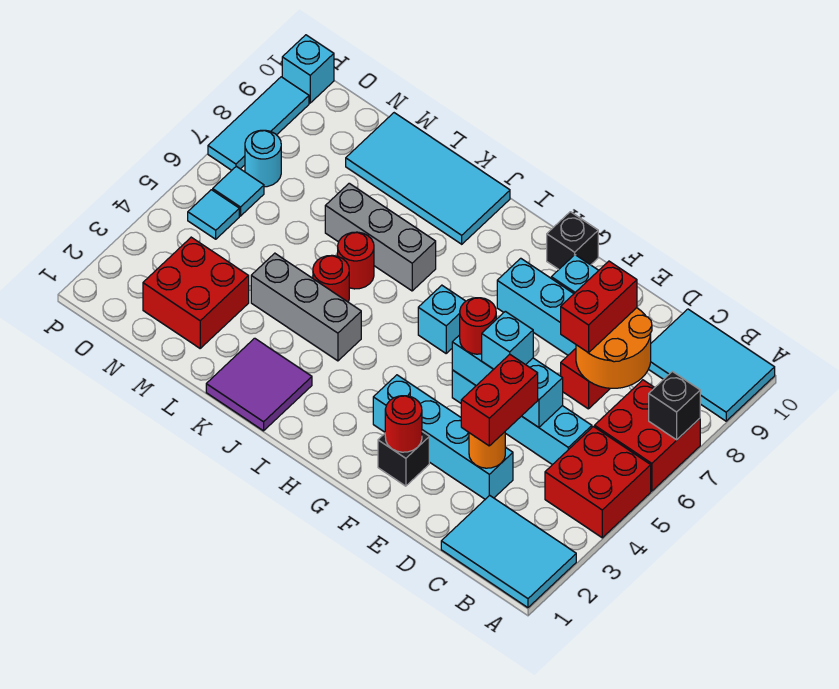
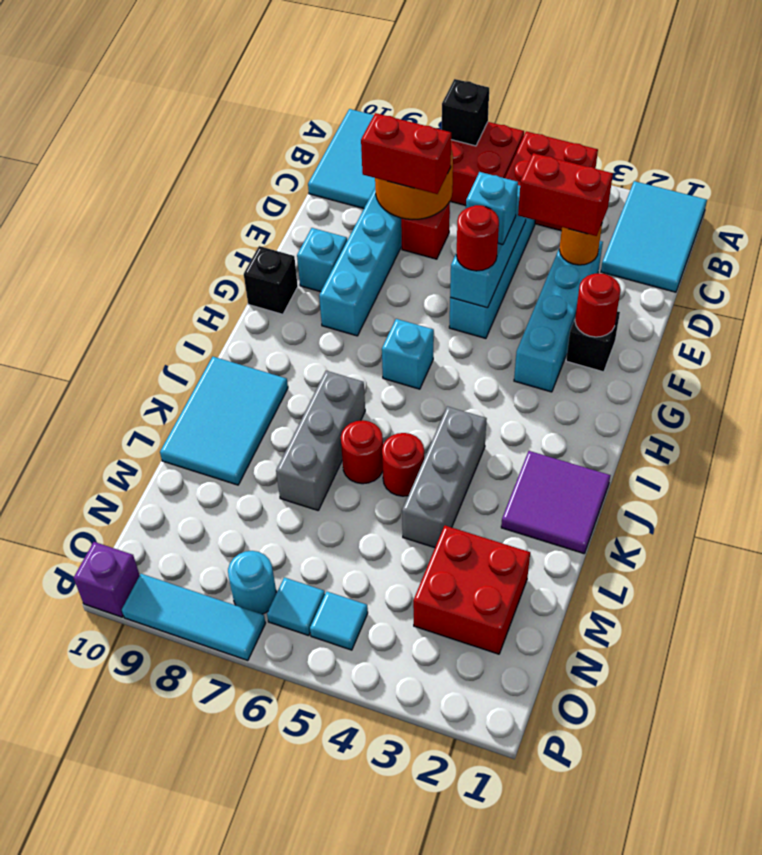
cyan tile J9:M10 level 1 -> cyan tile J9:L10 level 1
cyan brick P10 level 1 -> purple brick P10 level 1

